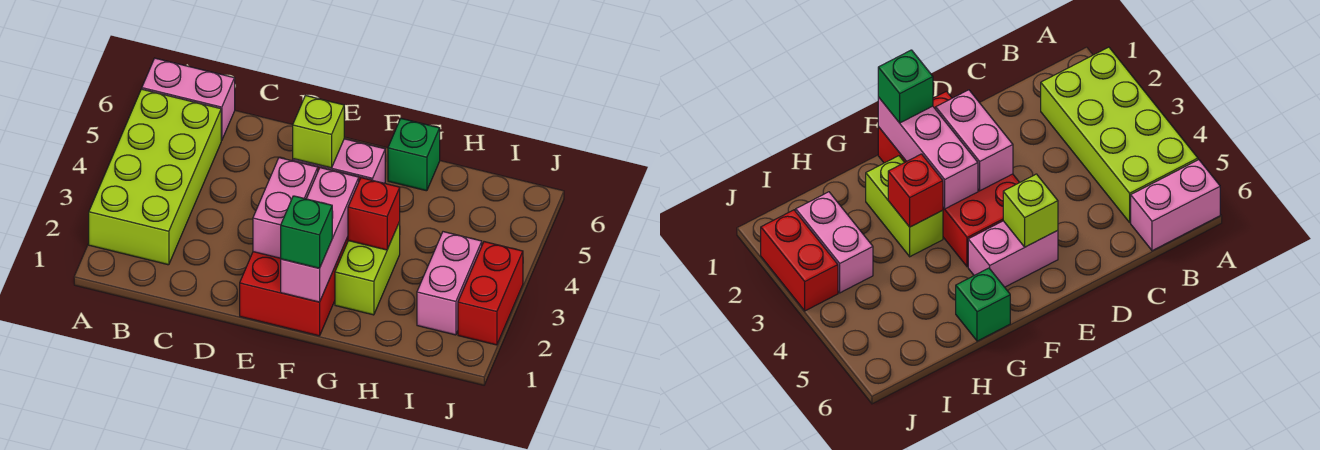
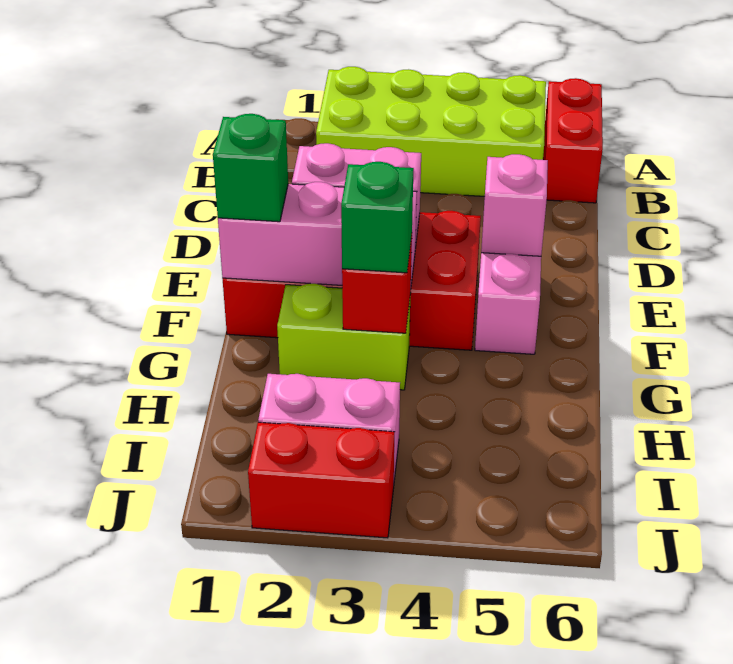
pink brick A6:B6 level 1 -> red brick A6:B6 level 1
lime brick E5 level 2 -> pink brick E5 level 2
green brick G6 level 1 -> green brick G3 level 3

